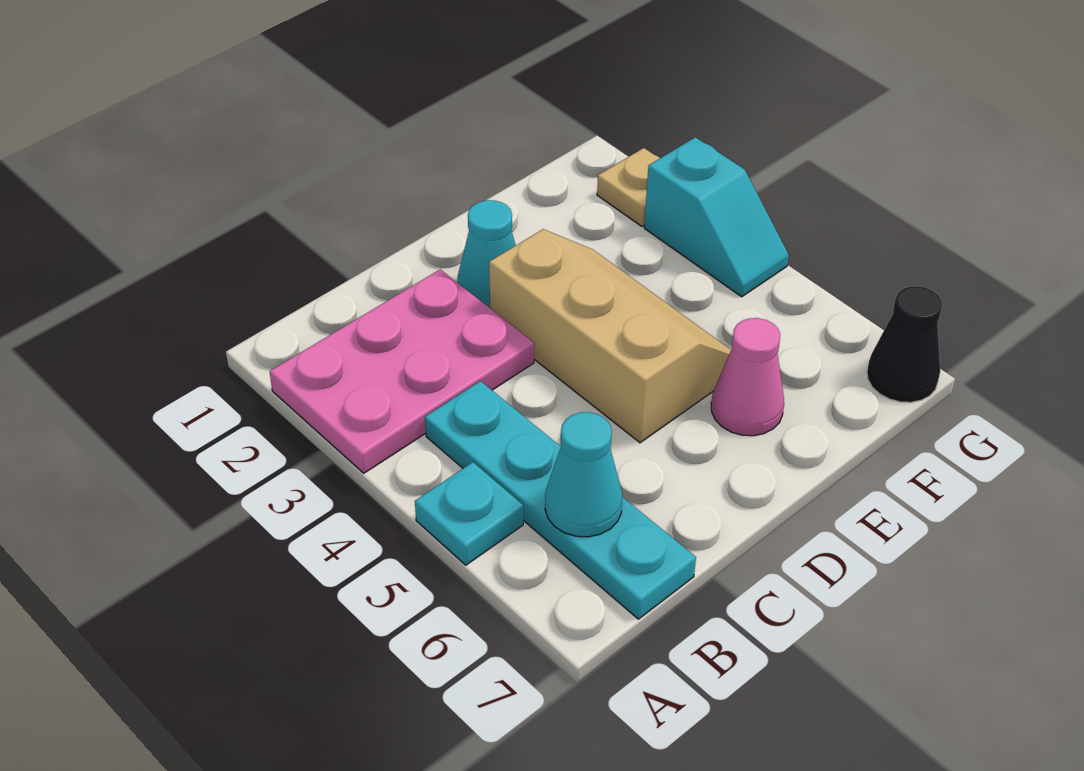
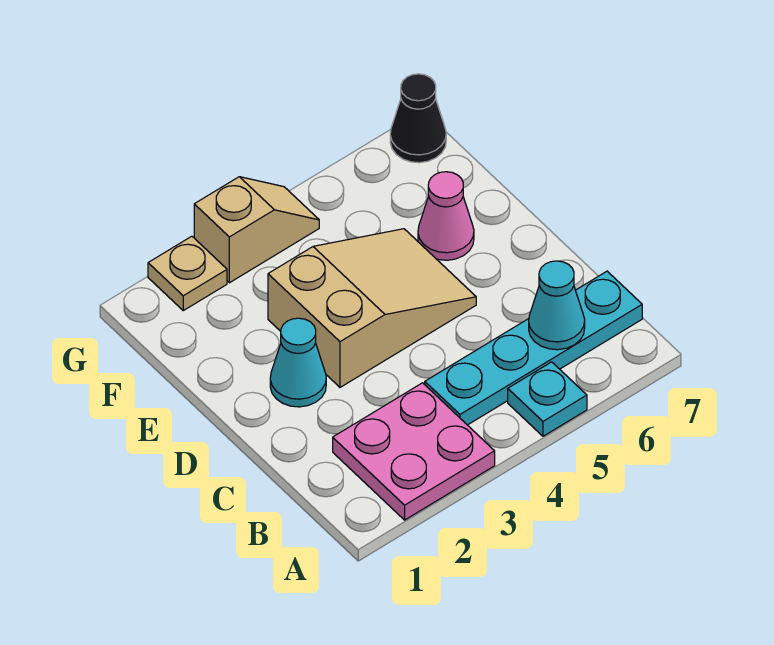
pink plate A2:C3 level 1 -> pink plate A2:B3 level 1
tan slope D3:E5 level 1 top D -> tan slope D3:E5 level 1 top 3
cyan slope G3:G4 level 1 top 3 -> tan slope G3:G4 level 1 top 3

